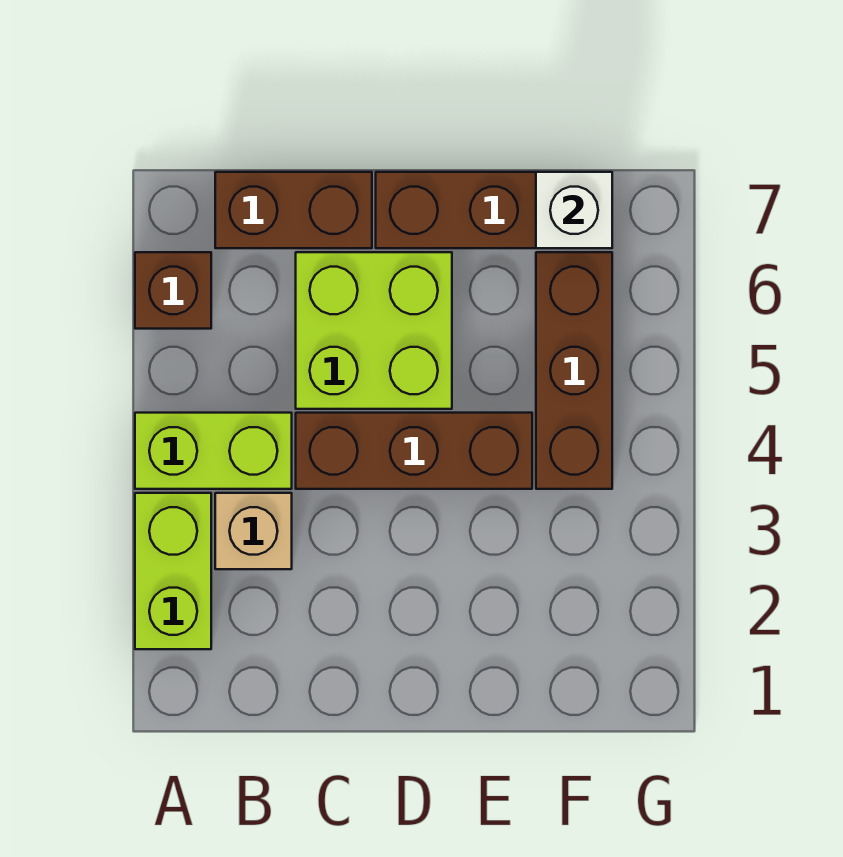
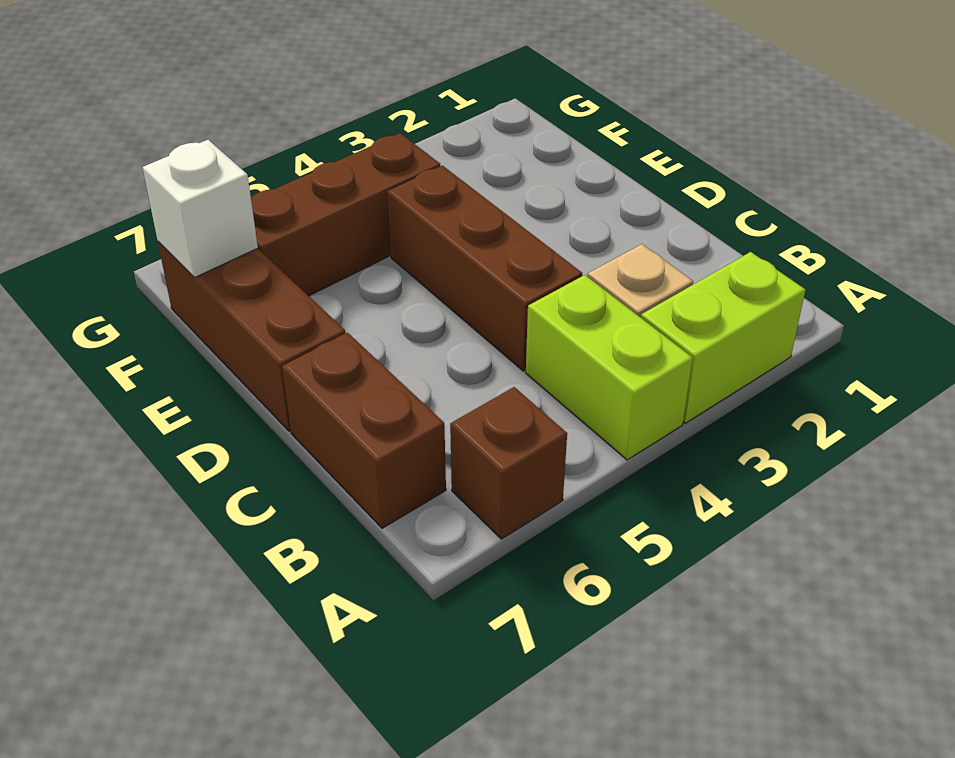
lime brick C5:D6 level 1 -> none

